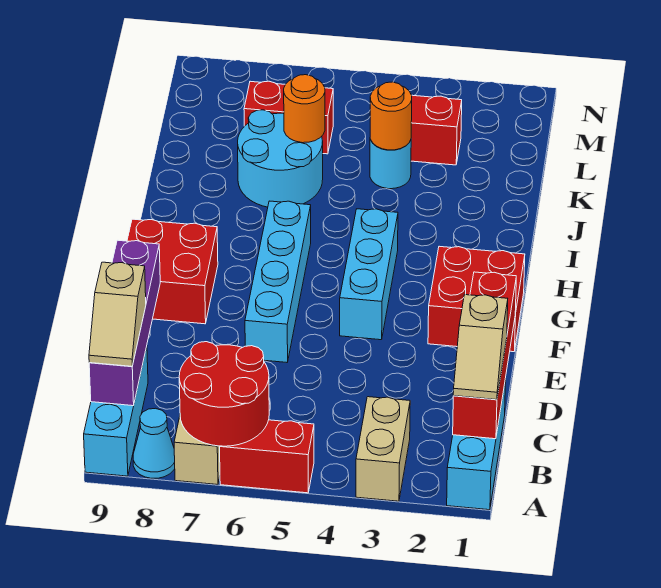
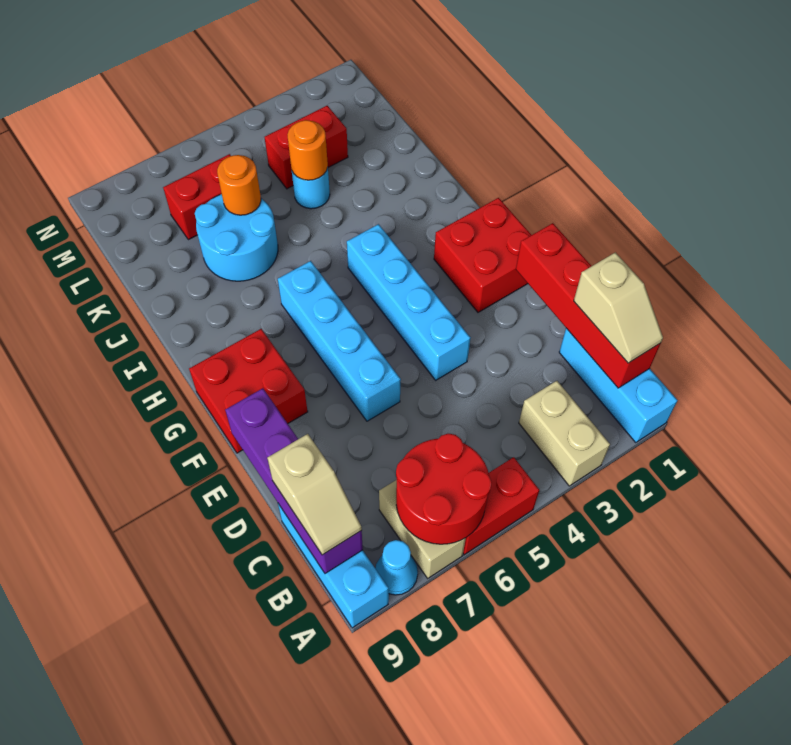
cyan brick F4:H4 level 1 -> cyan brick E4:H4 level 1

